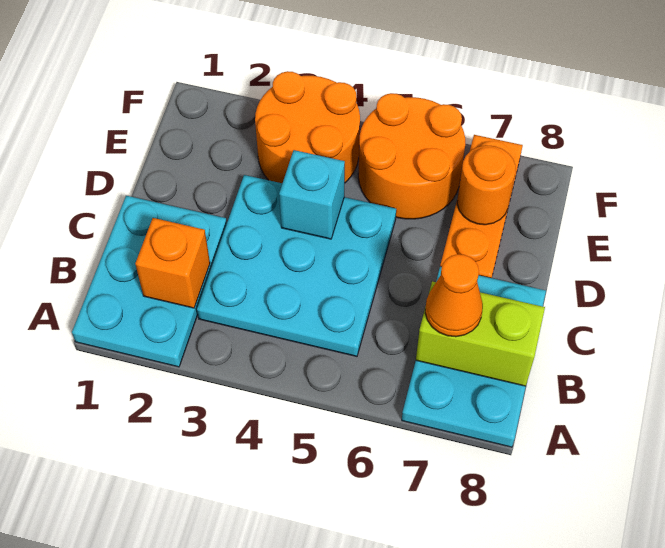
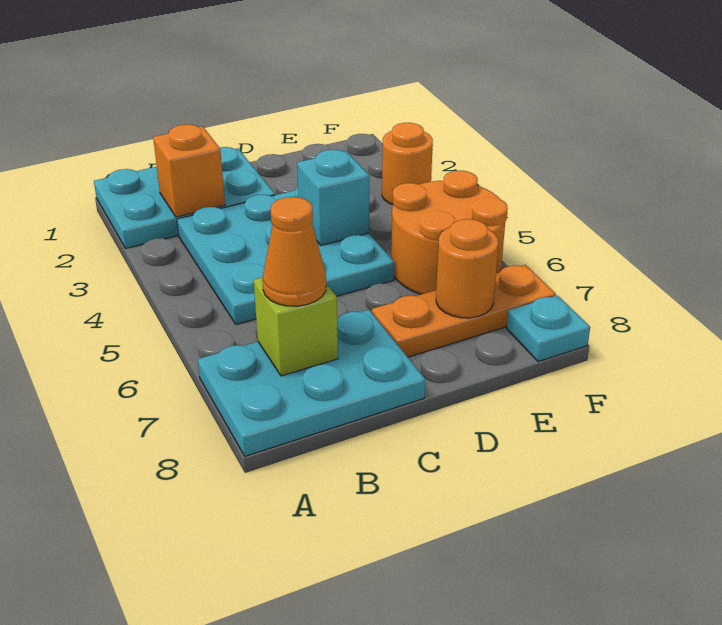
lime brick B7:B8 level 2 -> lime brick B7 level 2
orange round brick E3:F4 level 1 -> orange round brick F3 level 1
none -> cyan plate F8 level 1

